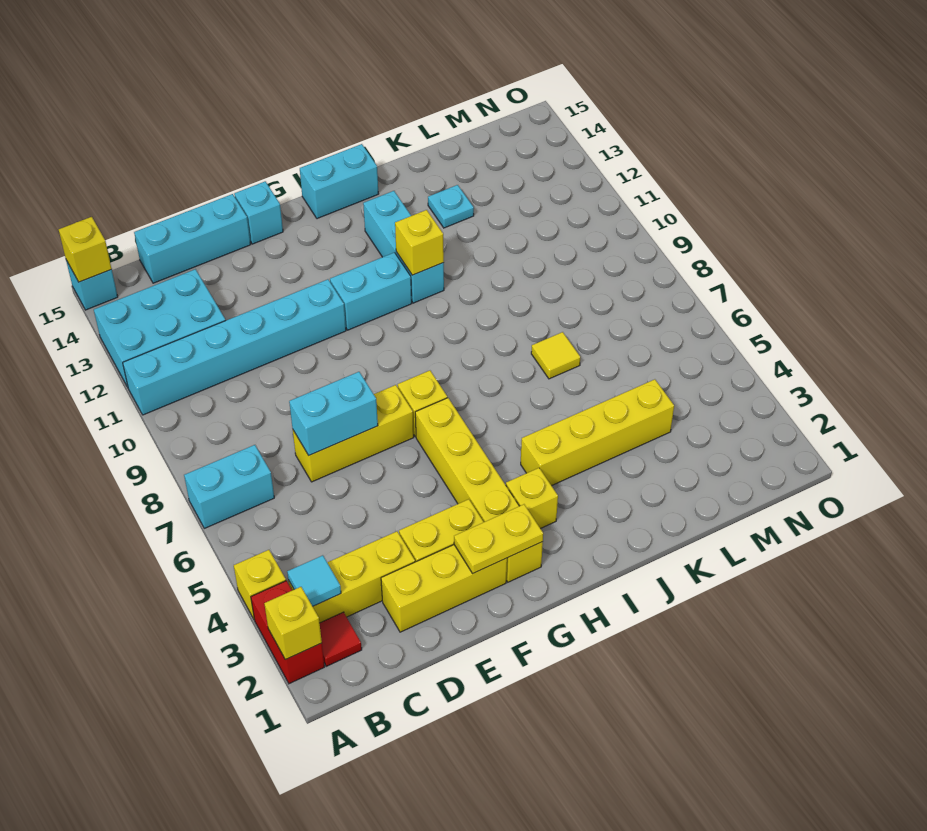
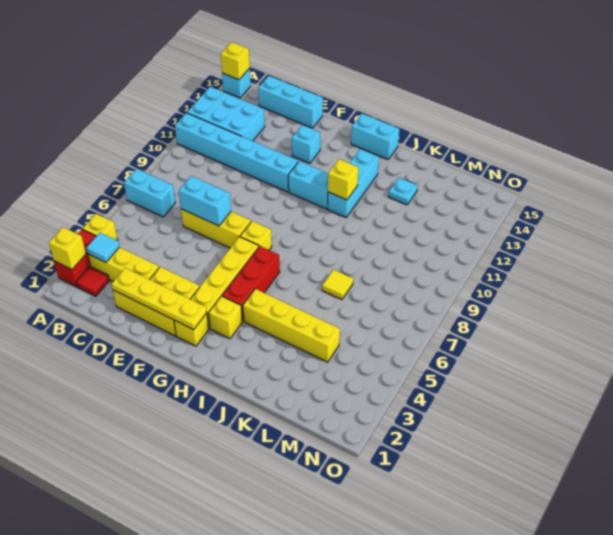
yellow plate F2:G2 level 2 -> yellow plate D2:G2 level 2
cyan brick F15 level 1 -> cyan brick F13 level 1
none -> red brick H4:H6 level 1

